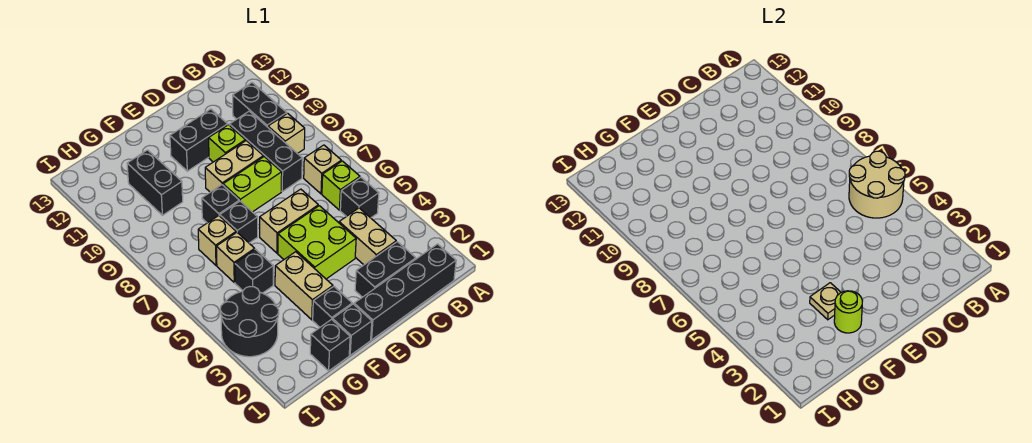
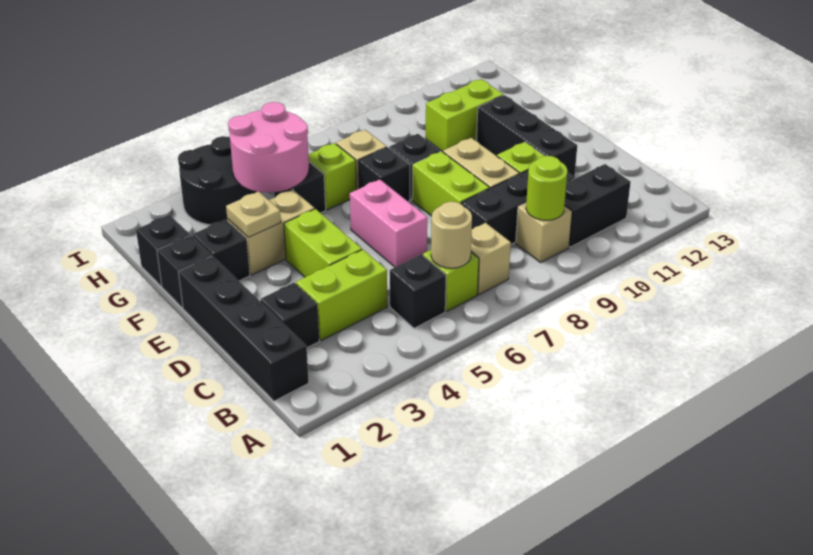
tan round brick A5:B6 level 2 -> tan round brick B6 level 2
black brick C2:D2 level 1 -> black brick C2 level 1
tan brick C3:C4 level 1 -> lime brick C3:C4 level 1
lime brick D4:E5 level 1 -> lime brick D4:E4 level 1
tan brick D6:E6 level 1 -> pink brick D6:E6 level 1
black brick D11:E11 level 1 -> black brick D11:F11 level 1
lime round brick F2 level 2 -> lime round brick B9 level 2
none -> pink round brick G4:H5 level 2
tan brick G6 level 1 -> lime brick G6 level 1
black brick G10:G11 level 1 -> lime brick G10:G11 level 1

